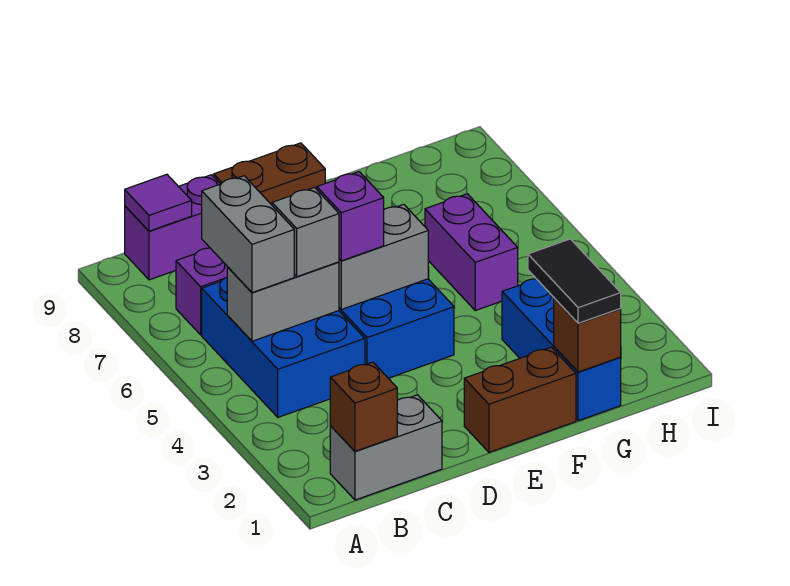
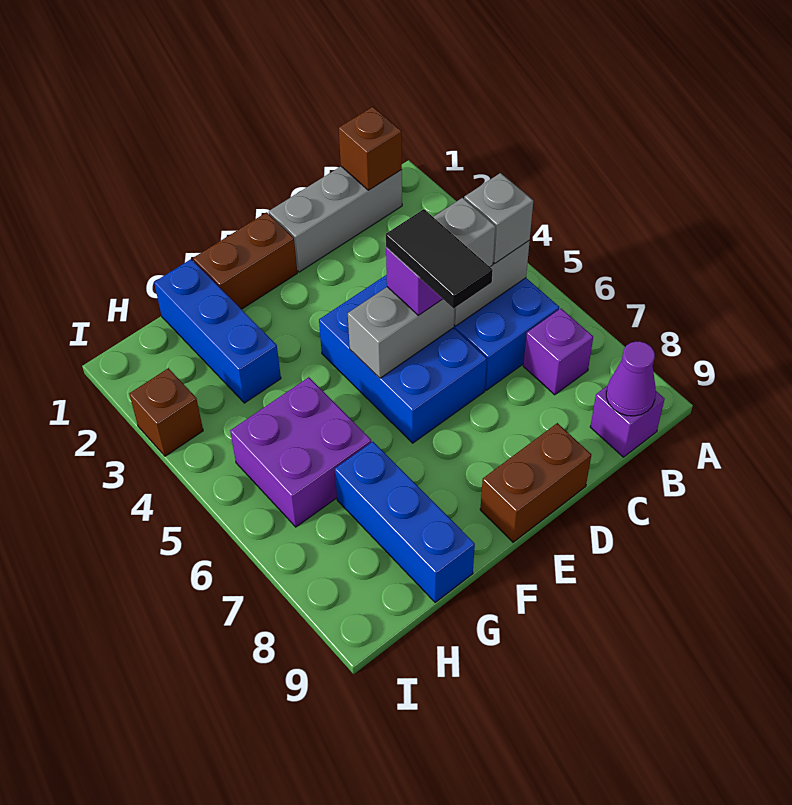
grey brick B1:C1 level 1 -> grey brick B1:D1 level 1
grey brick B5:B6 level 3 -> grey brick B5 level 3
purple brick B9:C9 level 1 -> purple brick B9 level 1
purple tile B9 level 2 -> purple cone B9 level 2
brown brick G1 level 2 -> brown brick I3 level 1
black tile G1:G2 level 3 -> black tile D5:D6 level 4
purple brick G5:G6 level 1 -> purple brick G5:H6 level 1
none -> blue brick G7:G9 level 1

